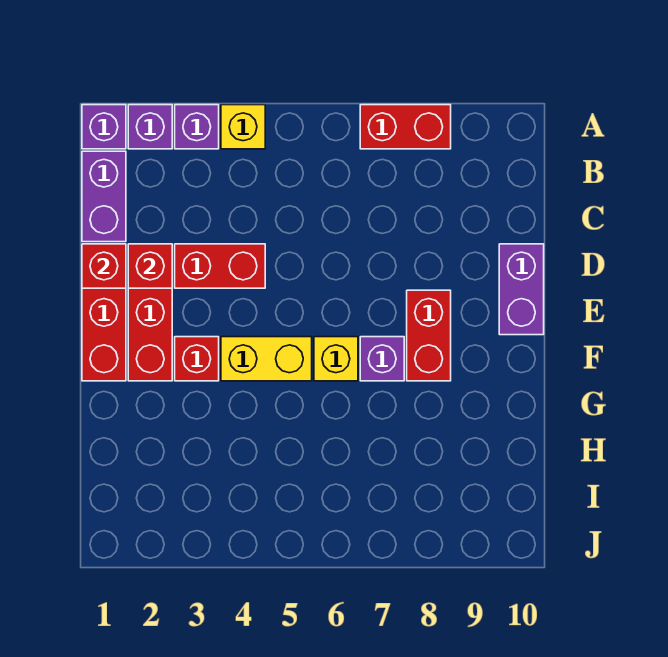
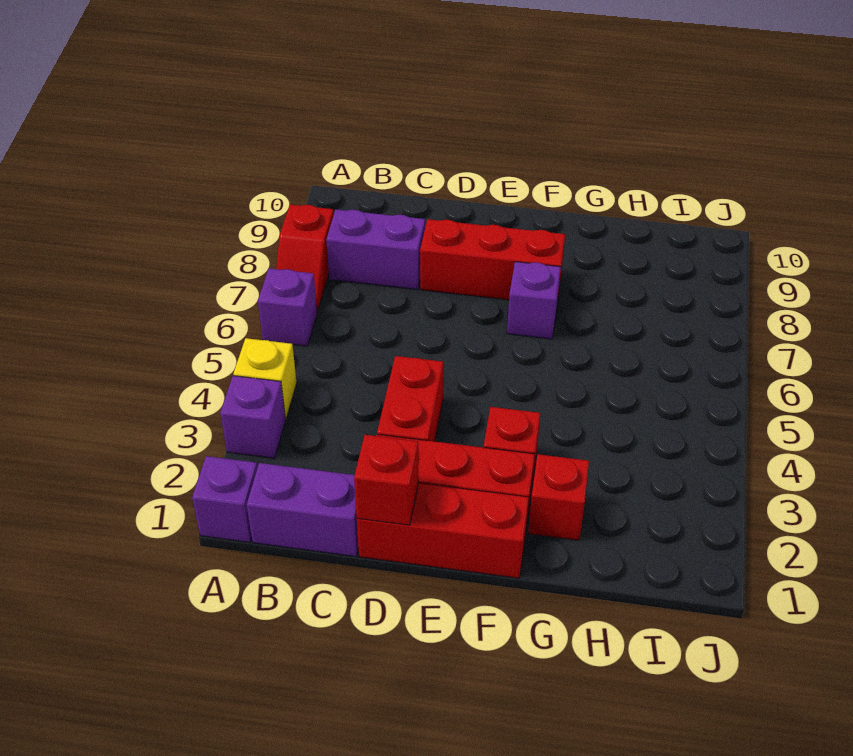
purple brick A2 level 1 -> purple brick A6 level 1
red brick A7:A8 level 1 -> red slope A7:A8 level 1 top 8
red brick D2 level 2 -> red brick G2 level 1
purple brick D10:E10 level 1 -> purple brick B8:C8 level 1
red brick E8:F8 level 1 -> red brick D8:F8 level 1
yellow brick F4:F5 level 1 -> none
yellow brick F6 level 1 -> none

